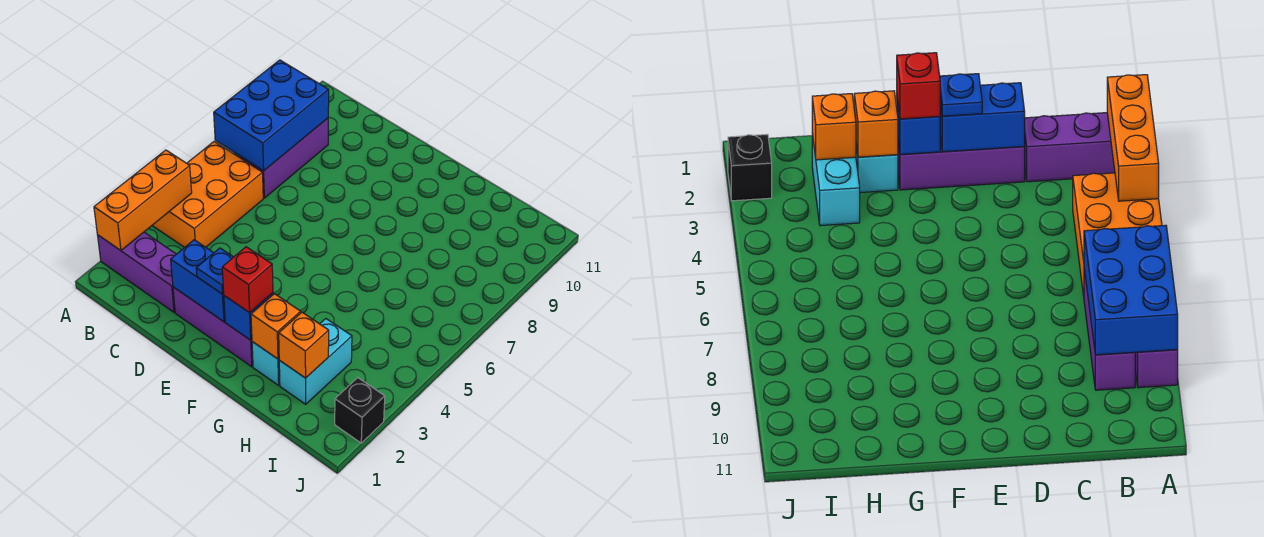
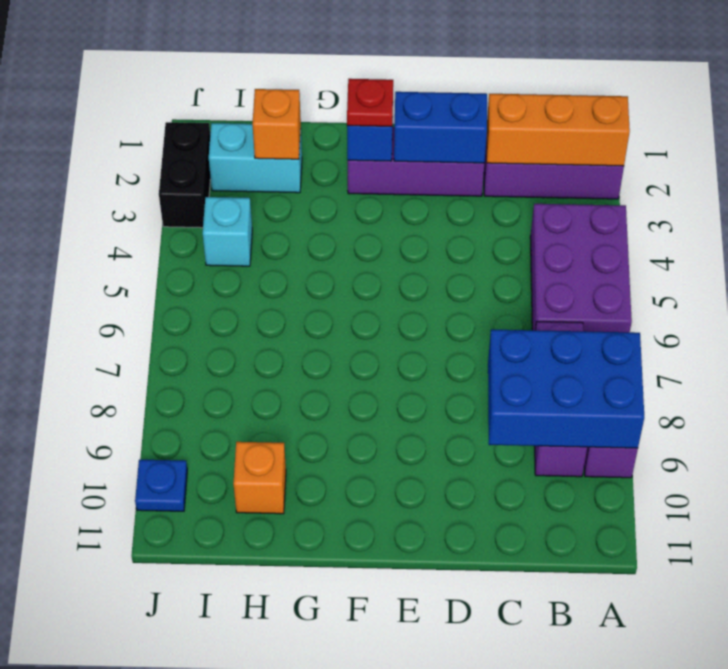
orange brick A2:A4 level 2 -> orange brick A2:C2 level 2
orange brick A4:B6 level 1 -> purple brick A4:B6 level 1
blue brick A7:B9 level 2 -> blue brick A8:C9 level 2
blue plate E2 level 3 -> blue plate J10 level 1
red brick F2 level 3 -> red plate F2 level 3
cyan brick G2 level 1 -> cyan brick I4 level 1
orange brick G2 level 2 -> orange brick H10 level 1
cyan brick H2:H3 level 1 -> cyan brick H2:I2 level 1
black brick J2 level 1 -> black brick J2:J3 level 1

